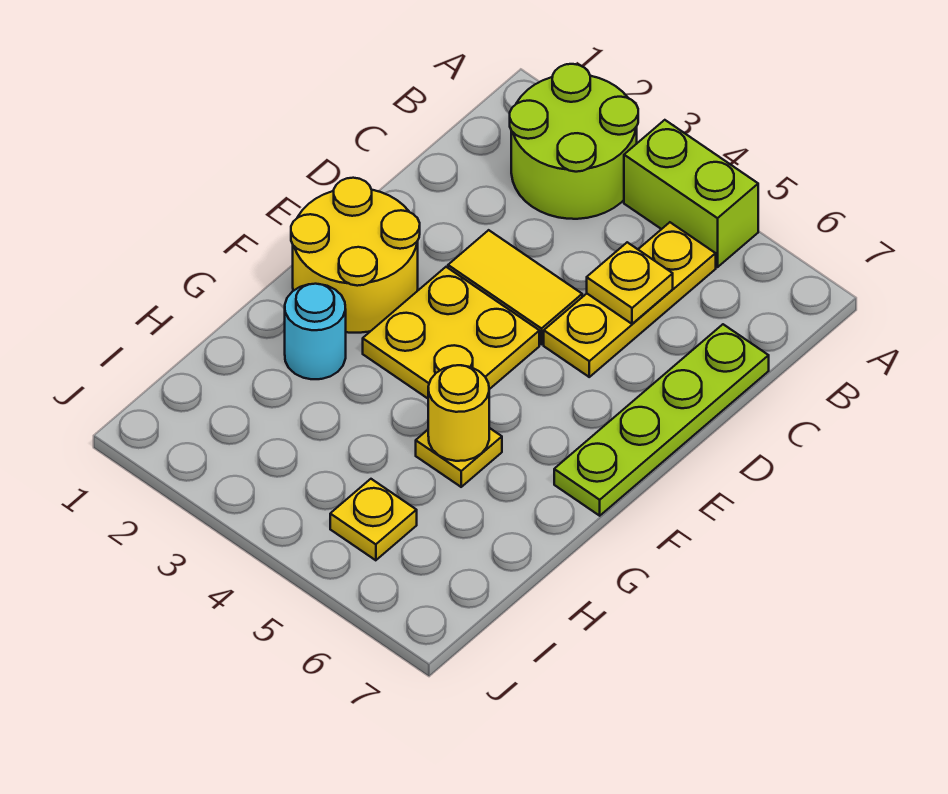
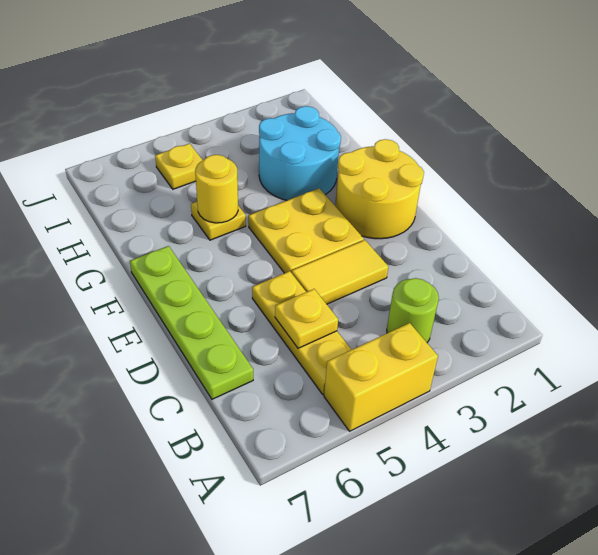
lime round brick A2:B3 level 1 -> lime round brick B3 level 1
lime brick A4:A5 level 1 -> yellow brick A4:A5 level 1
cyan round brick G2 level 1 -> cyan round brick G2:H3 level 1

